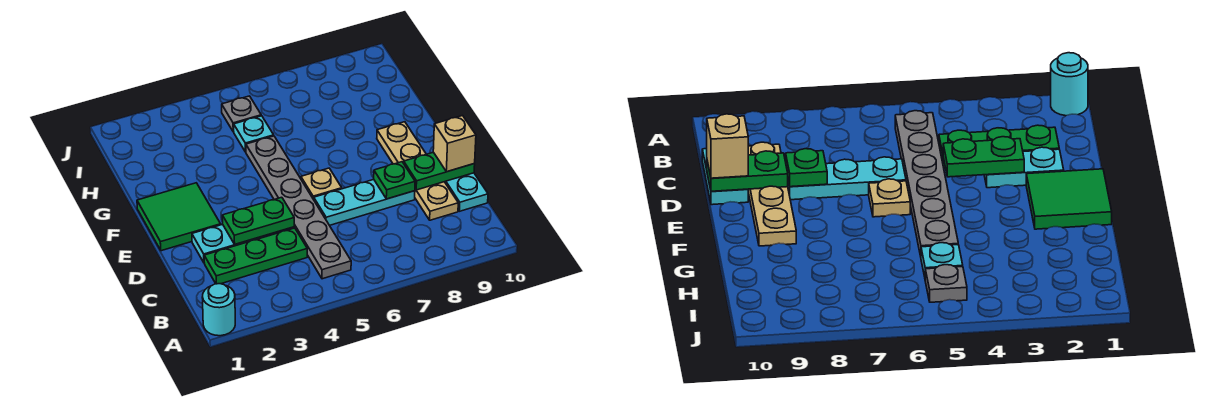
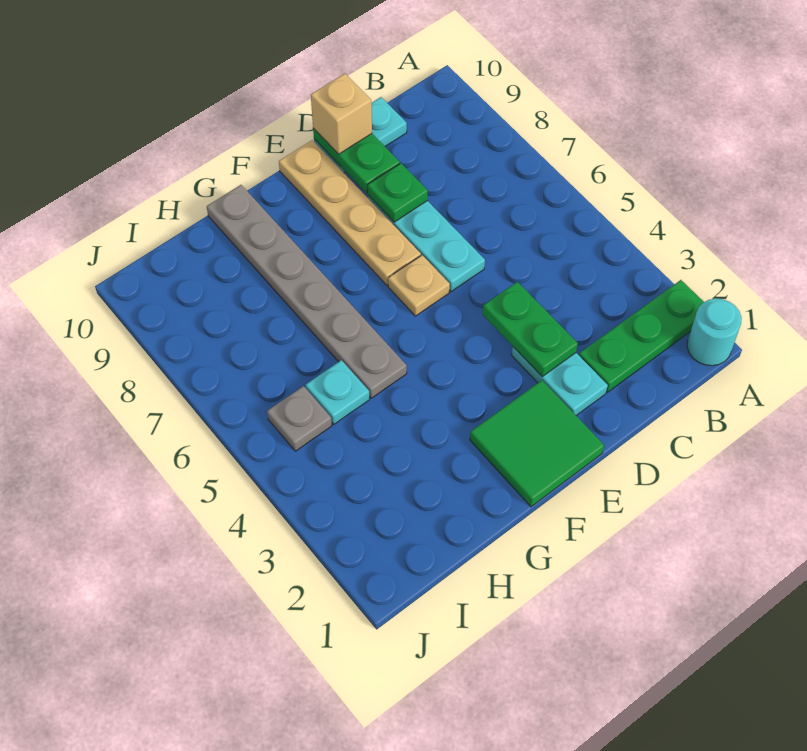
grey plate B5:G5 level 1 -> grey plate G5:G10 level 1
green plate C2:C4 level 1 -> green plate A2:C2 level 1
tan plate C9:F9 level 1 -> tan plate E7:E10 level 1

